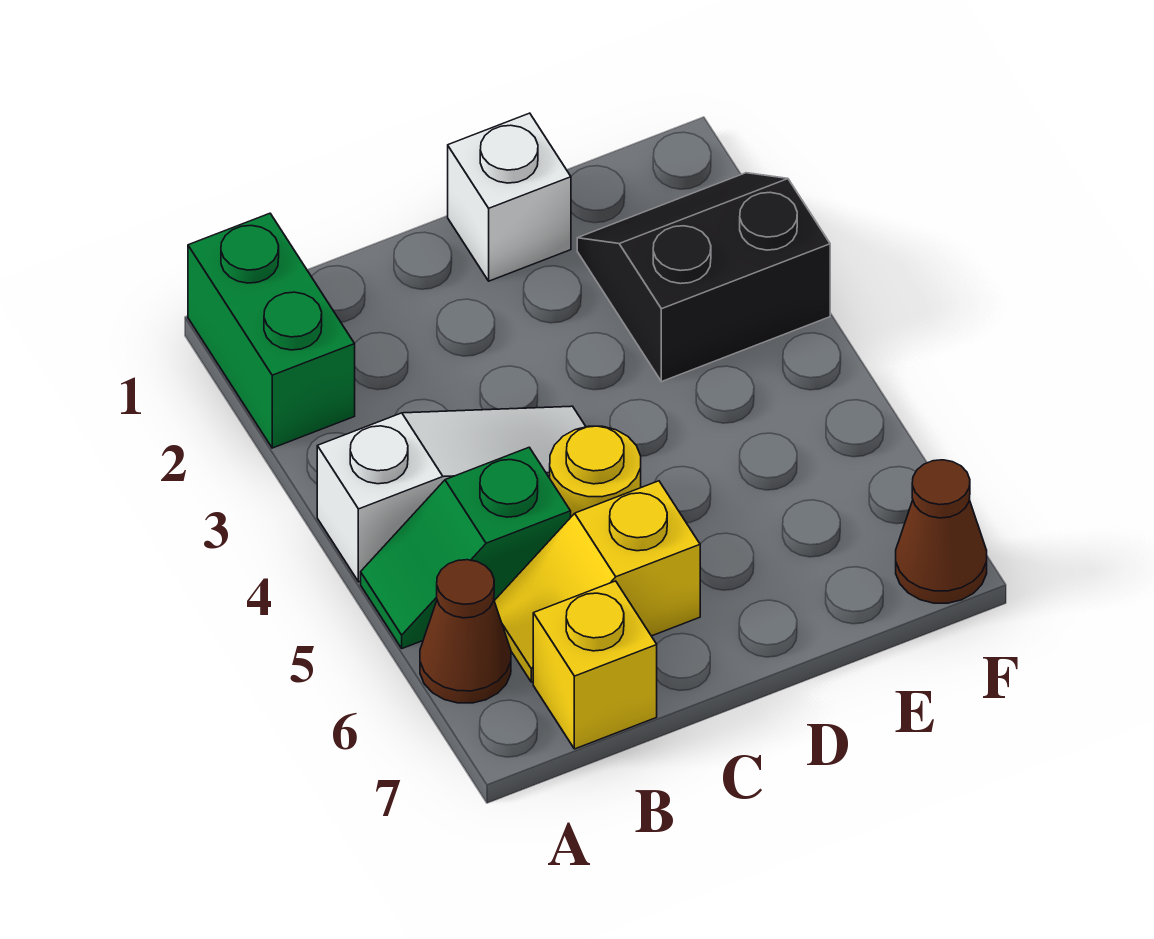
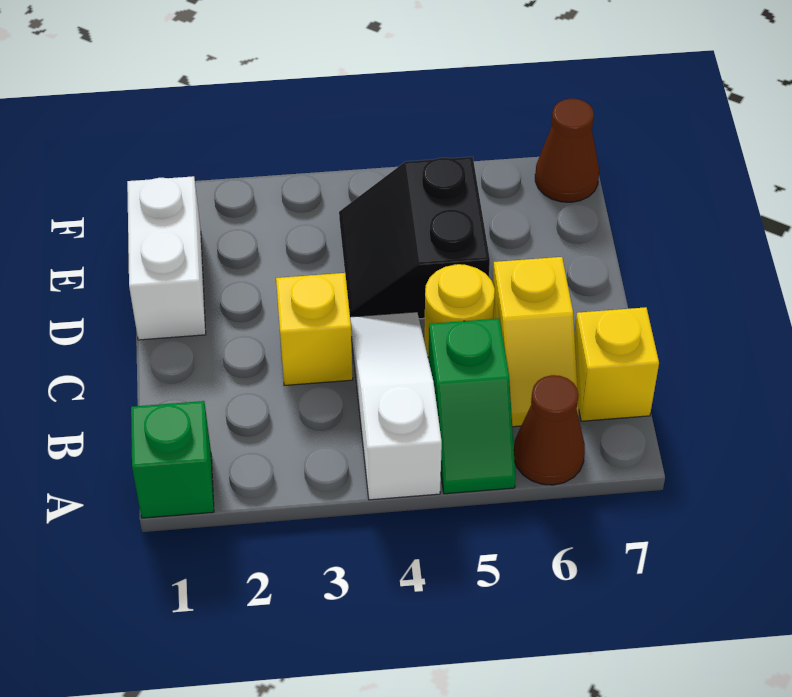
green brick A1:A2 level 1 -> green brick A1 level 1
none -> yellow brick C3 level 1
white brick D1 level 1 -> white brick D1:E1 level 1
black slope E2:F3 level 1 top 3 -> black slope D4:E5 level 1 top 5

